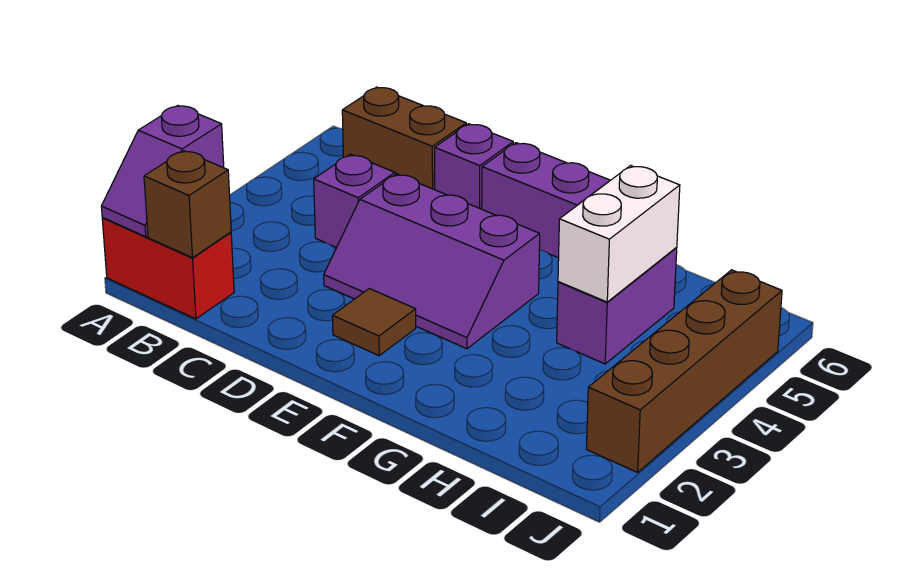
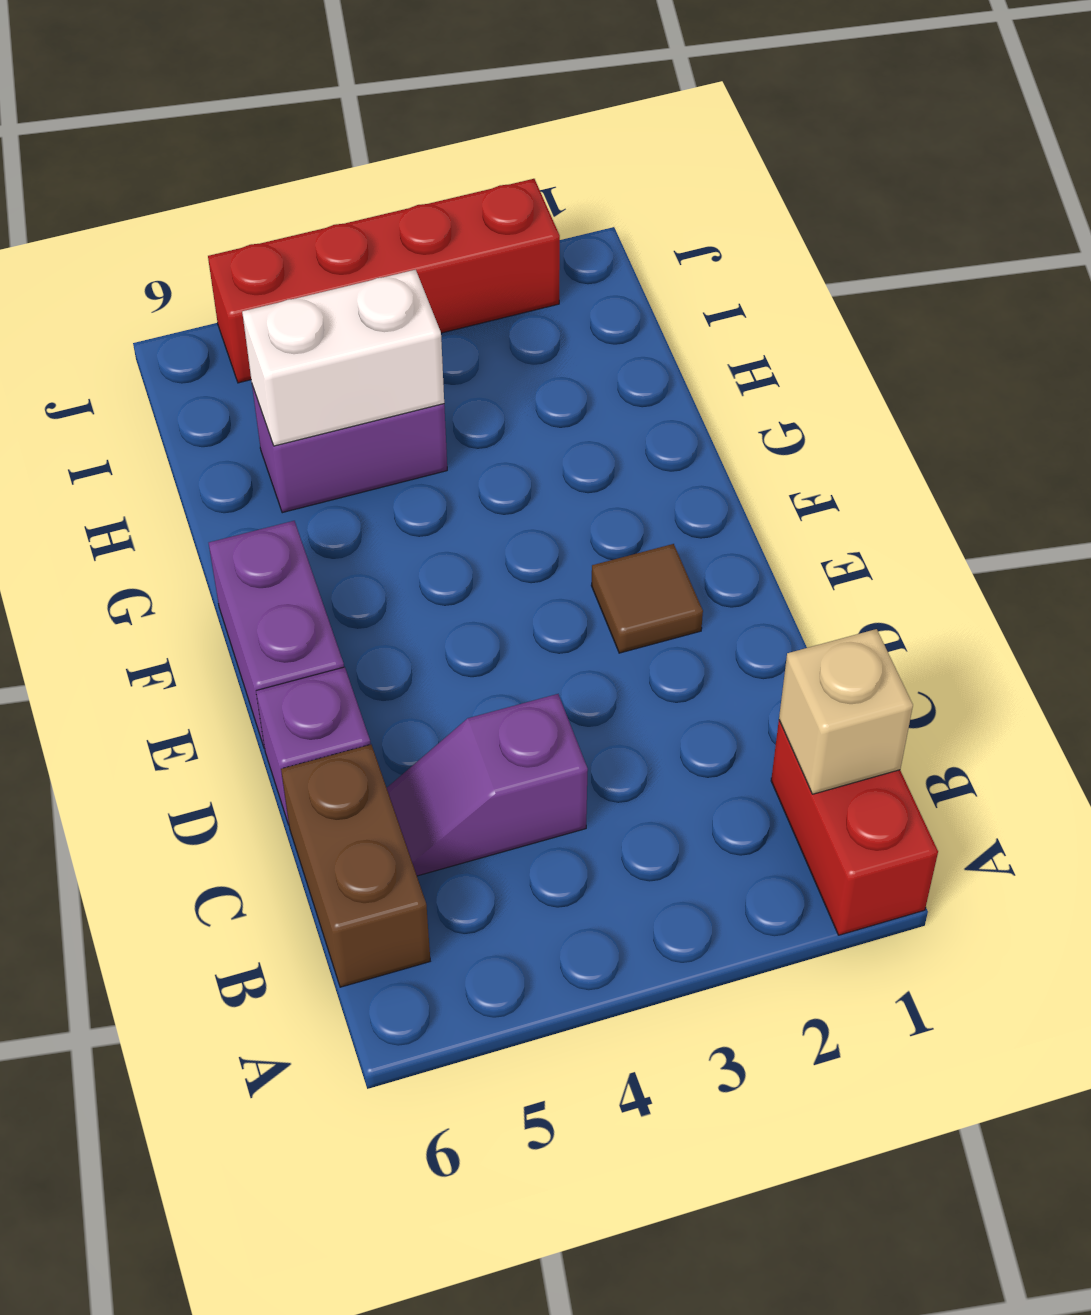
purple slope A1:A2 level 2 top 2 -> none
brown brick B1 level 2 -> tan brick B1 level 2
purple slope D3:F4 level 1 top 4 -> none
brown brick J2:J5 level 1 -> red brick J2:J5 level 1

